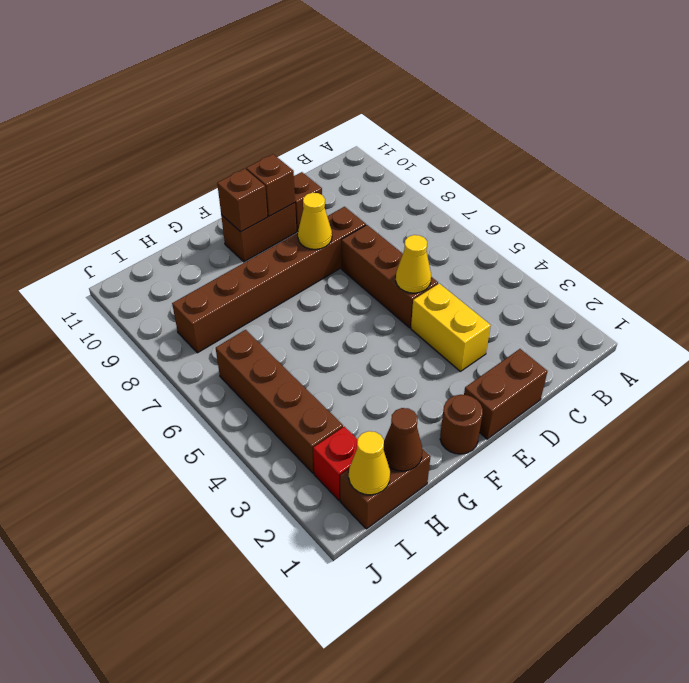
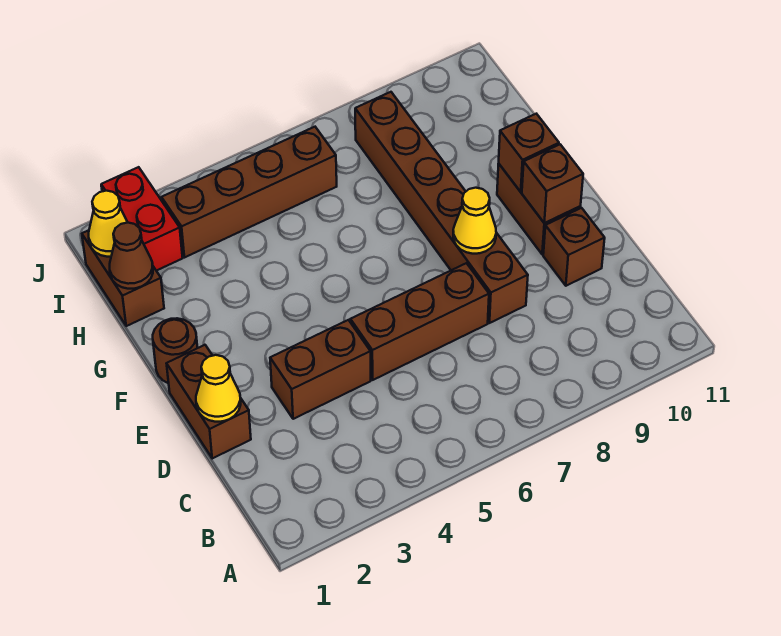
yellow brick D3:D4 level 1 -> brown brick D3:D4 level 1
yellow cone D5 level 2 -> yellow cone D1 level 2
red brick I2 level 1 -> red brick I2:J2 level 1

